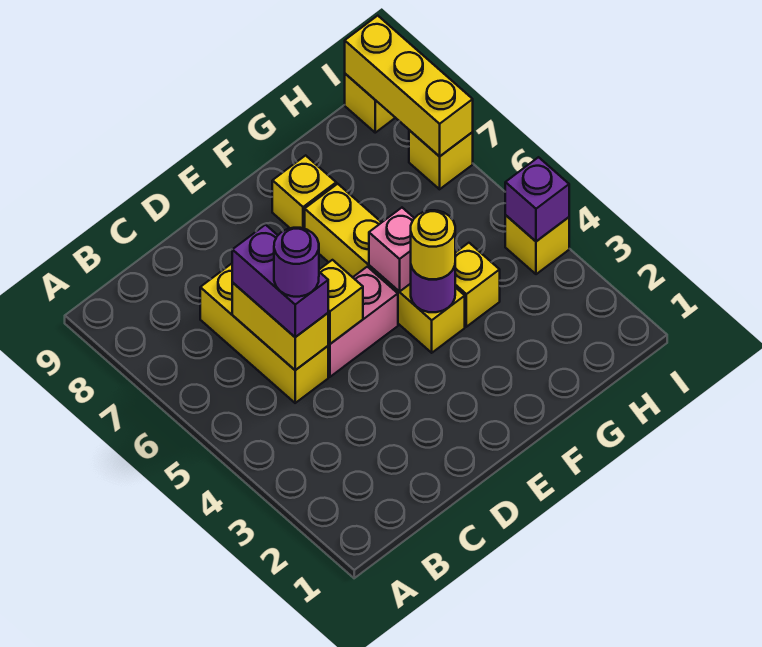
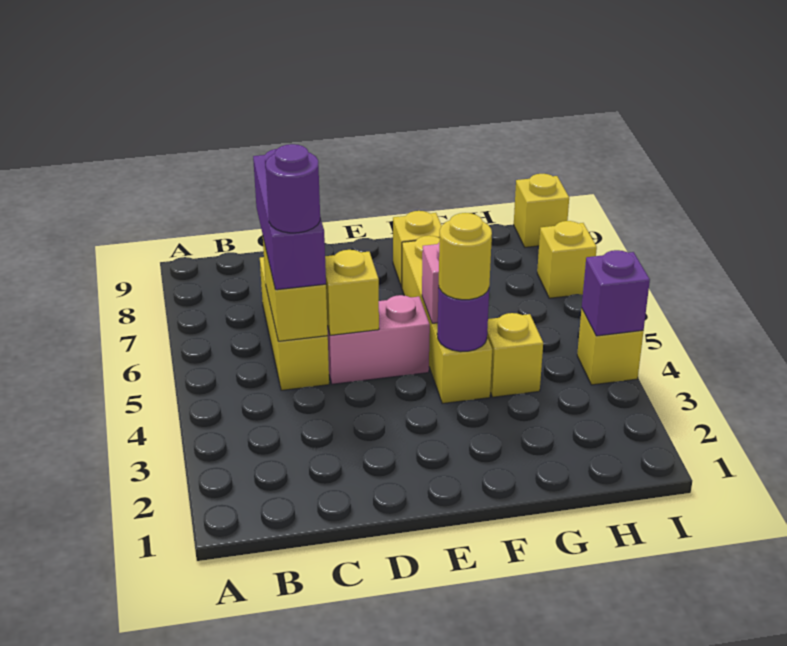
purple brick C5:C6 level 3 -> purple brick C5:C7 level 3
yellow brick I7:I9 level 2 -> none

